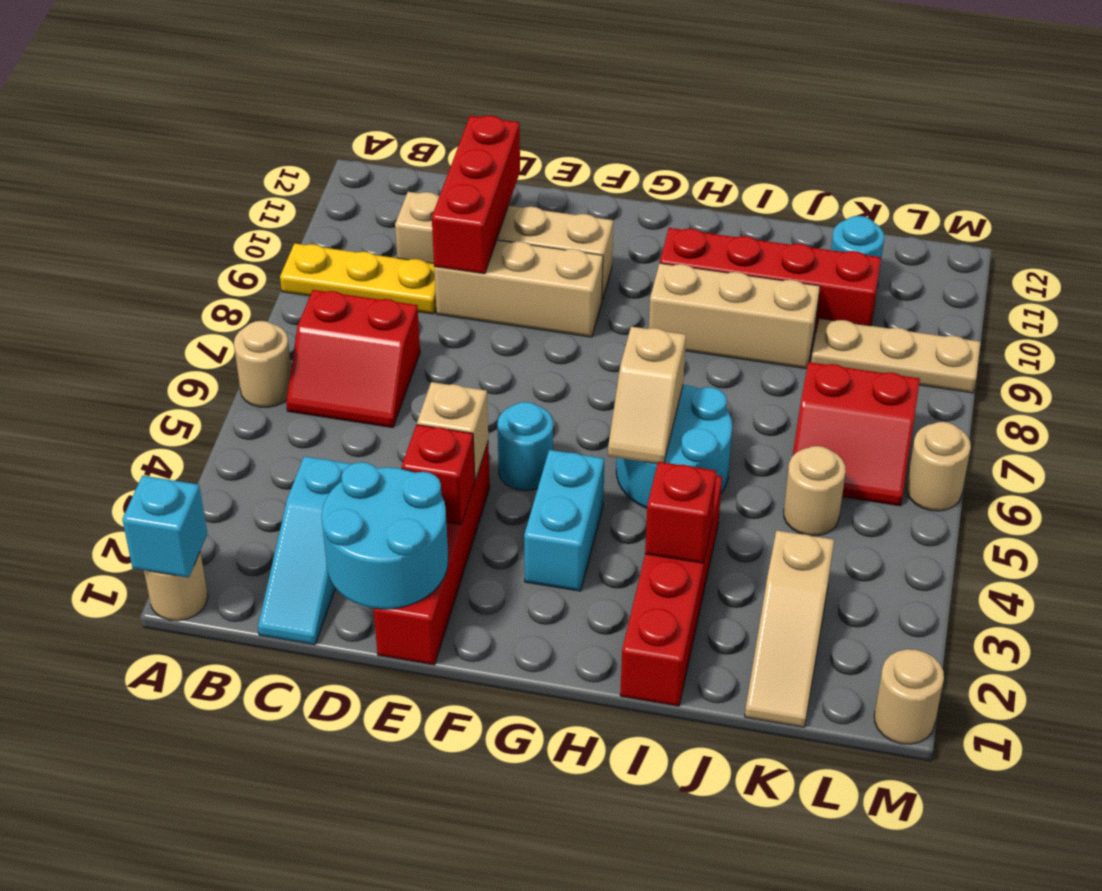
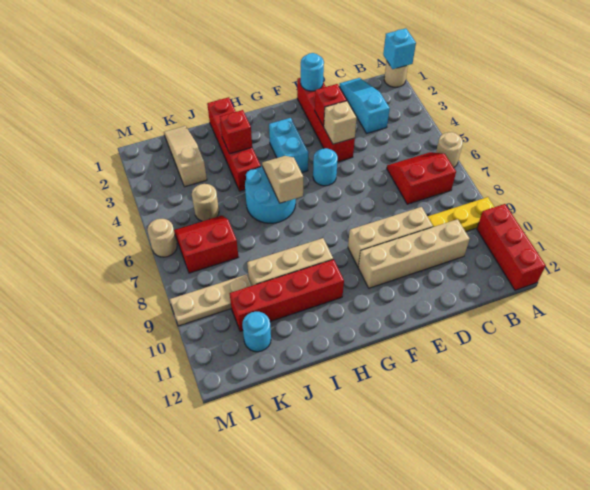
cyan round brick D1:E2 level 2 -> cyan round brick E1 level 2
red brick D9:D11 level 2 -> red brick A10:A12 level 1
tan round brick M1 level 1 -> none

